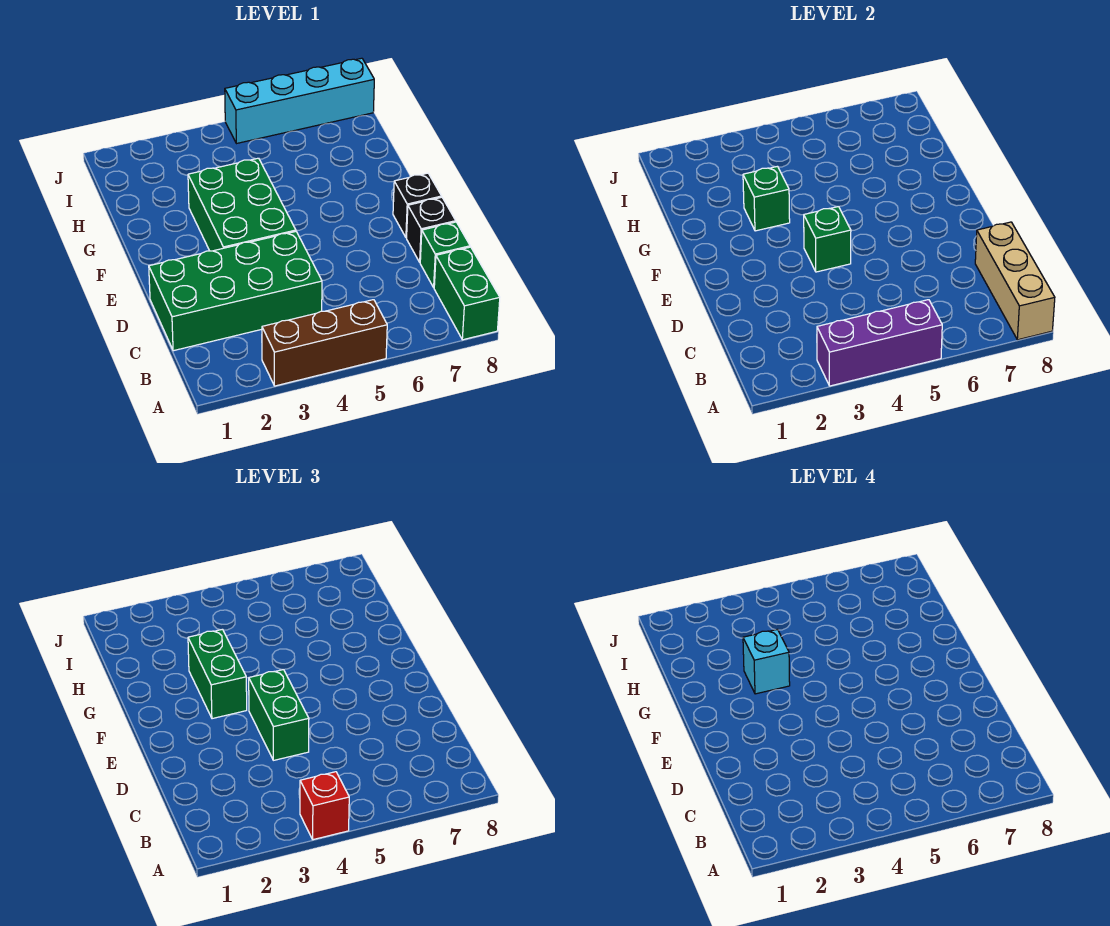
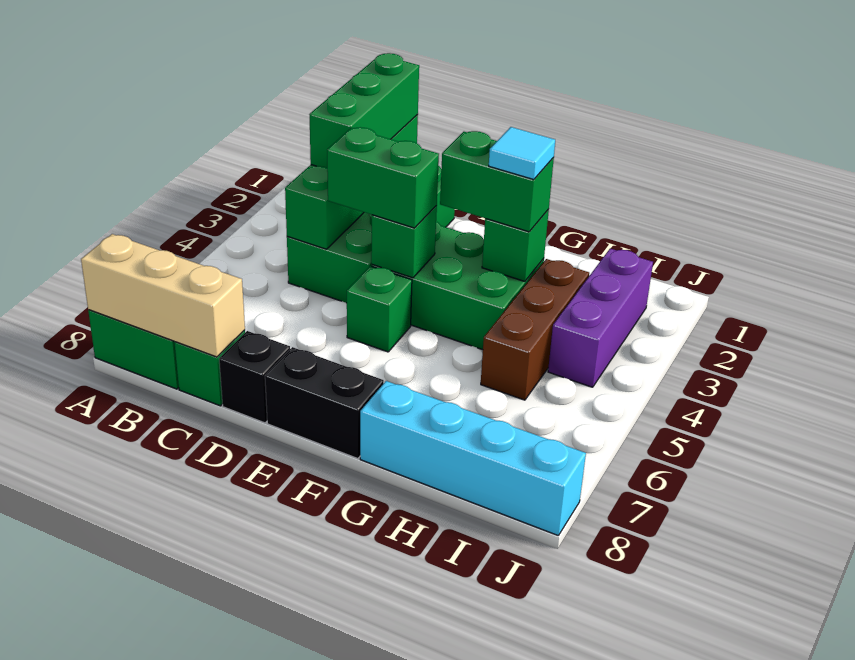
brown brick A3:A5 level 1 -> brown brick H3:H5 level 1
purple brick A3:A5 level 2 -> purple brick I2:I4 level 1
red brick A4 level 3 -> none
none -> green brick C1:C4 level 2
none -> green brick C1:C3 level 3
none -> green brick E5 level 1
black brick E8 level 1 -> black brick E8:F8 level 1
cyan brick G3 level 4 -> cyan tile G3 level 4
cyan brick J5:J8 level 1 -> cyan brick G8:J8 level 1

